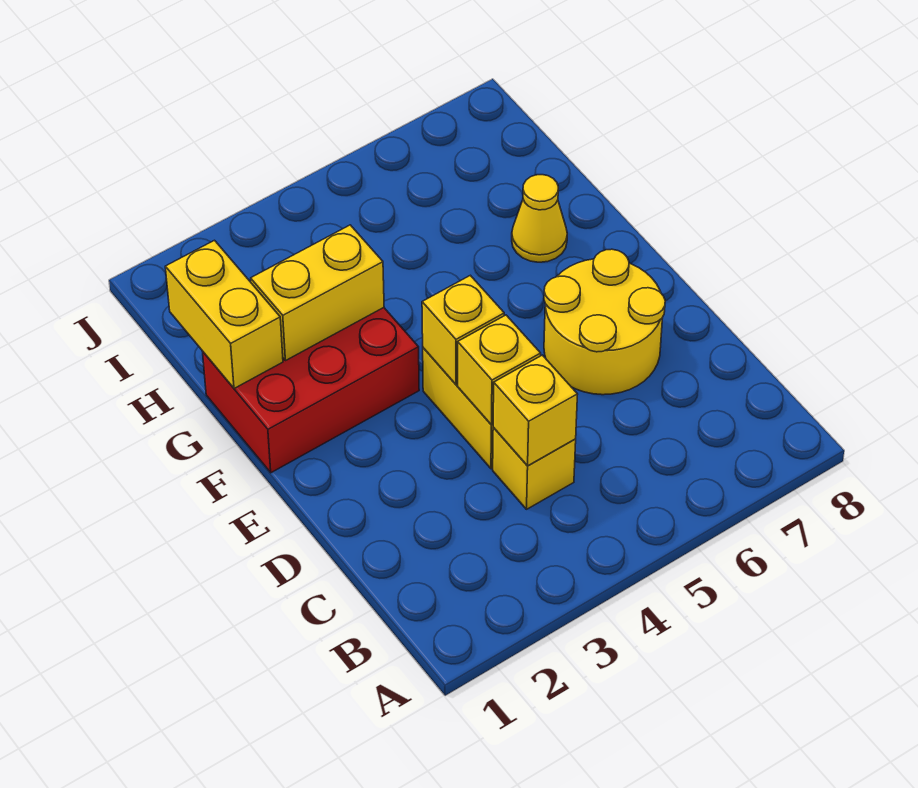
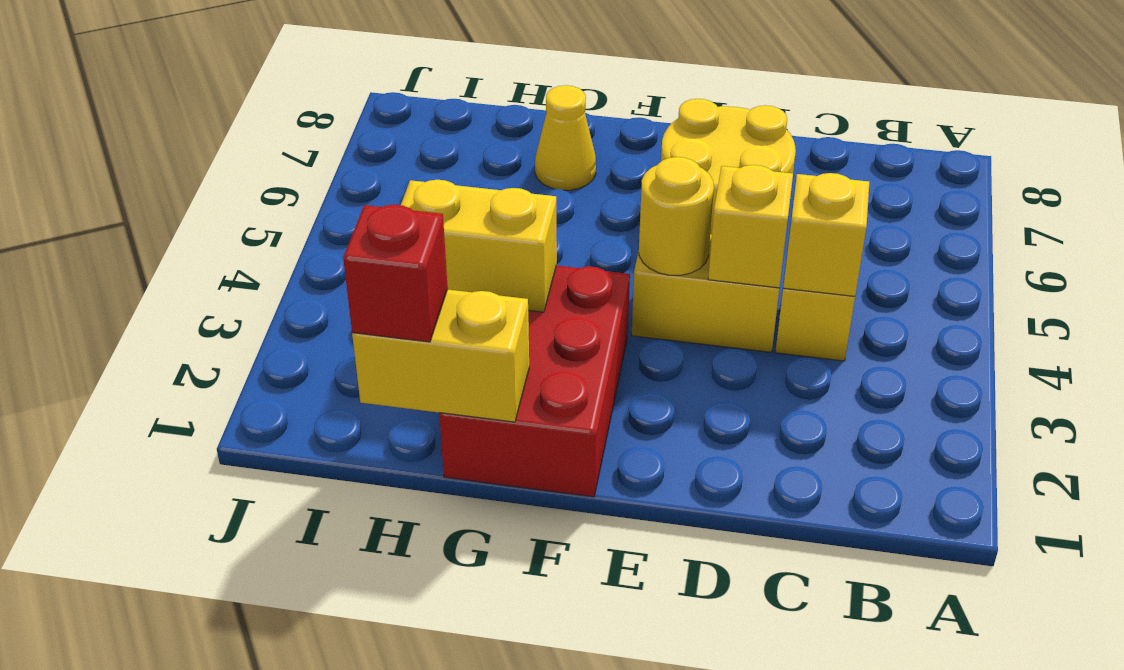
yellow brick E4 level 2 -> yellow round brick E4 level 2
yellow brick G2:G3 level 2 -> yellow brick G3:H3 level 2
none -> red brick H1 level 3

